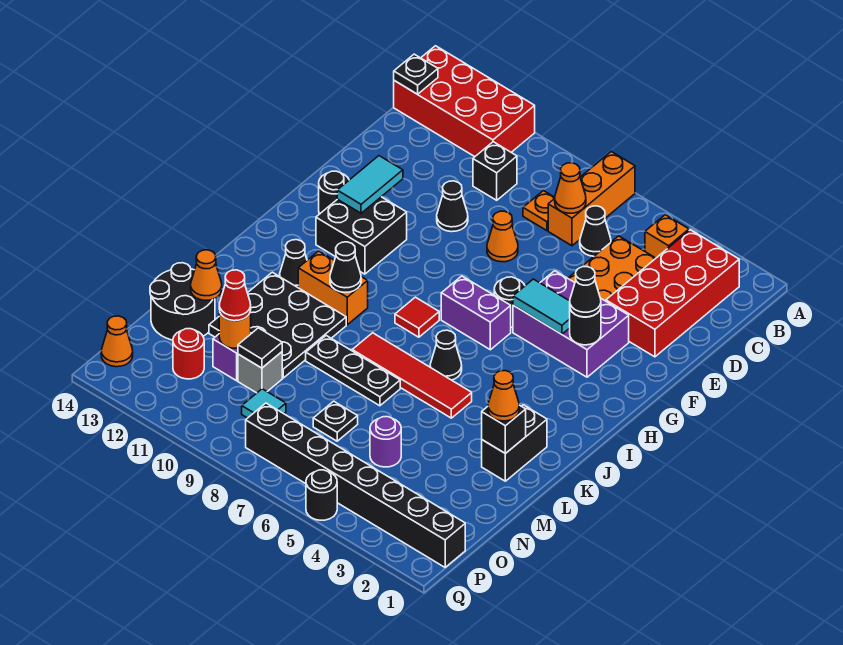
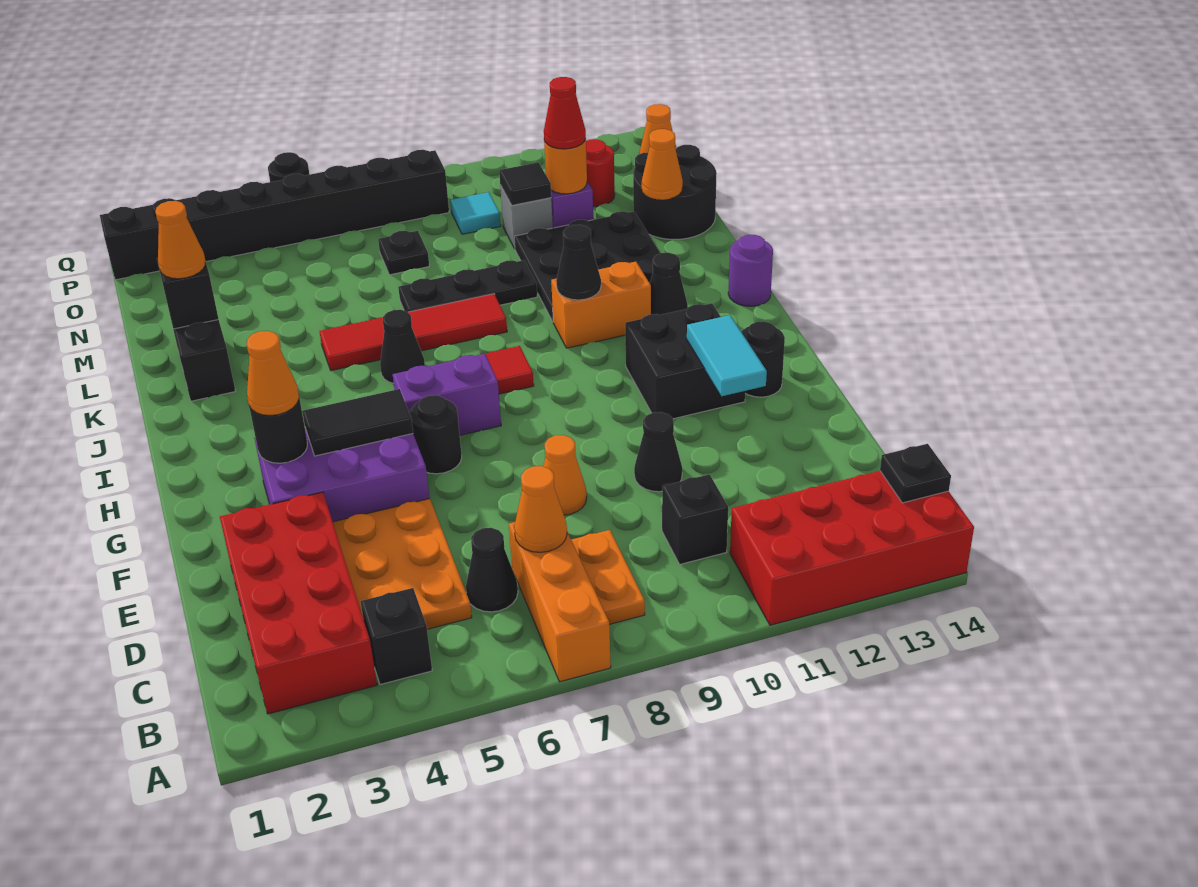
orange brick B4 level 1 -> black brick B4 level 1
orange plate C8 level 1 -> orange plate B8:C8 level 1
black cone G3 level 3 -> orange cone G3 level 3
cyan tile G4:G5 level 2 -> black tile G4:G5 level 2
purple round brick N5 level 1 -> purple round brick J14 level 1

